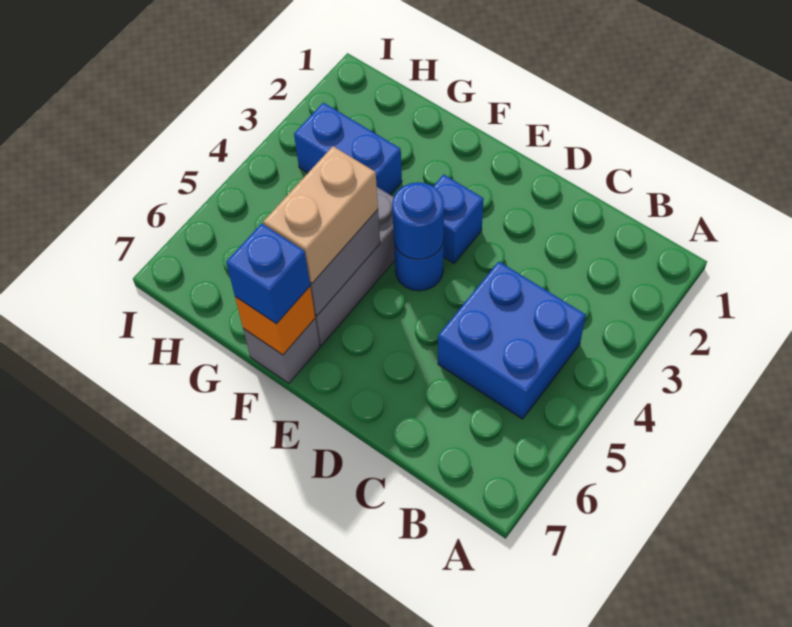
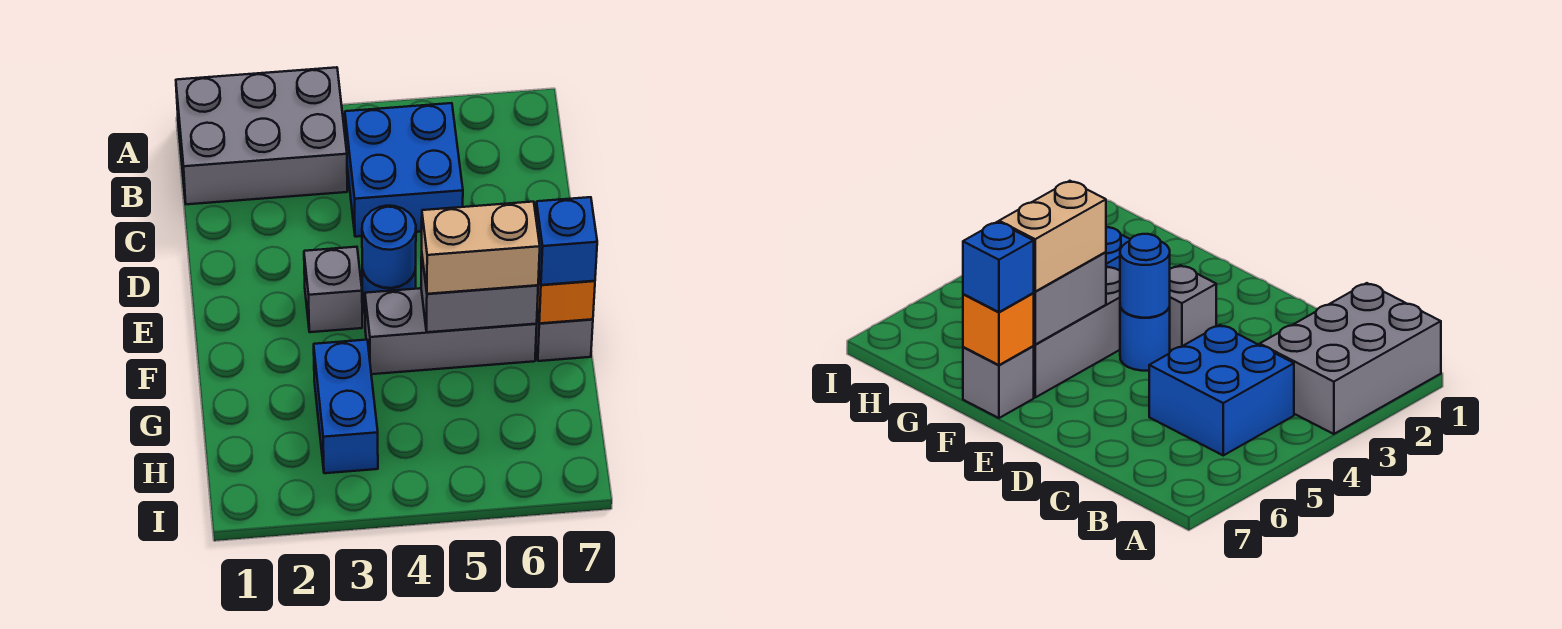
none -> grey brick A1:B3 level 1
blue brick E3 level 1 -> grey brick E3 level 1

